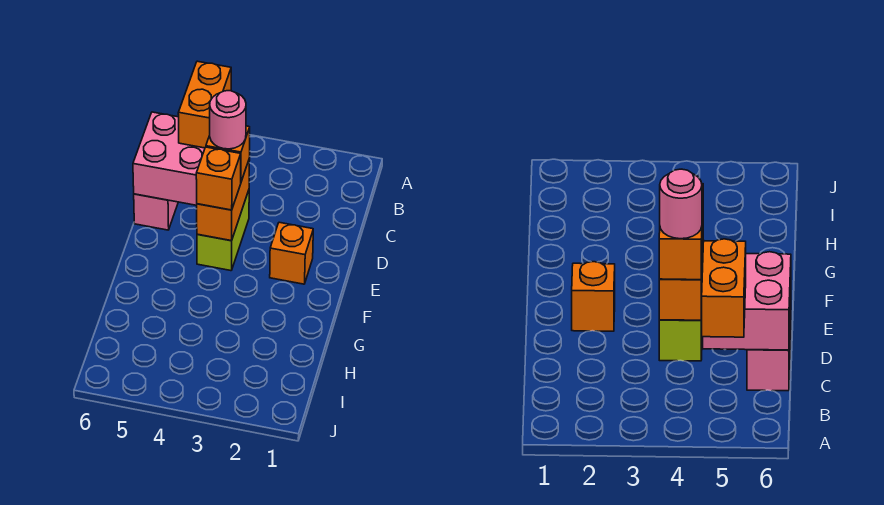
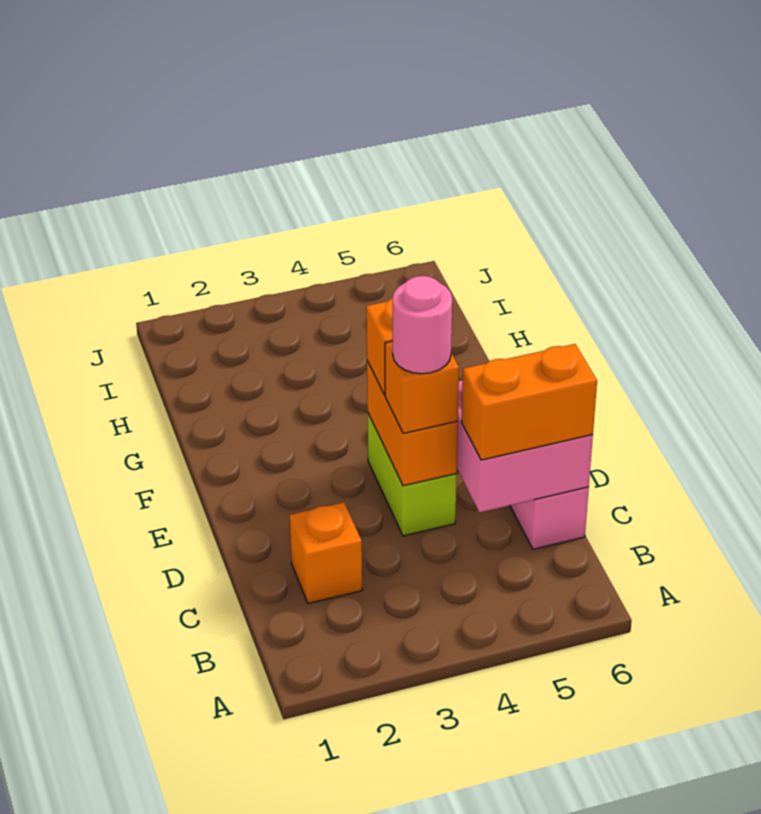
orange brick B5:C5 level 3 -> orange brick C5:C6 level 3
orange brick E2 level 1 -> orange brick C2 level 1

